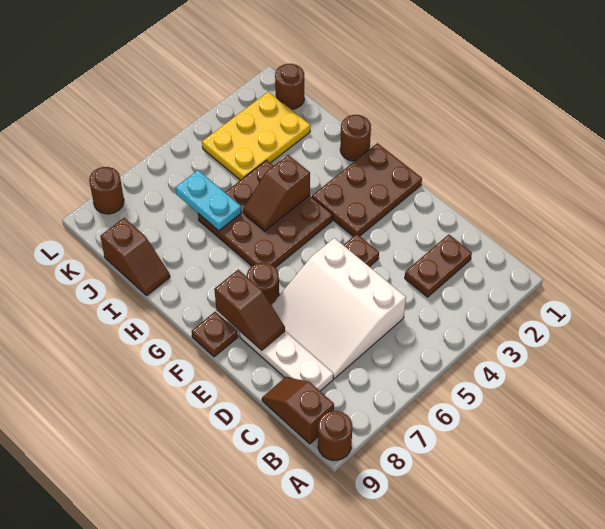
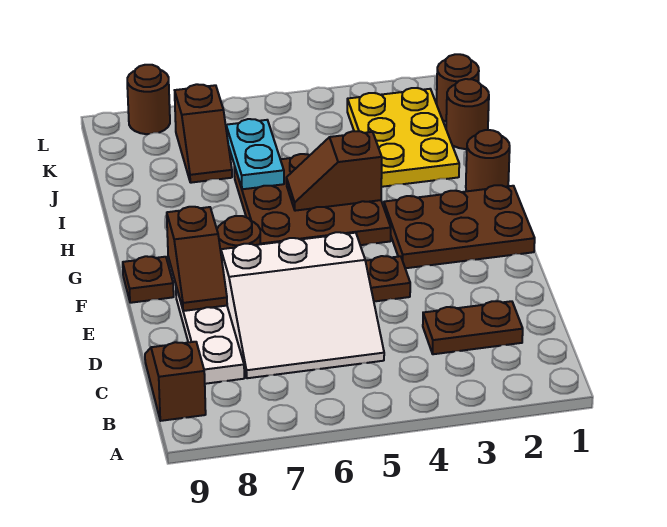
brown round brick A9 level 1 -> brown round brick J1 level 1
white slope C5:E7 level 1 top 5 -> white slope C5:E7 level 1 top E
brown slope I9:J9 level 1 top J -> brown slope J7:K7 level 1 top K
yellow plate J2:K4 level 1 -> yellow plate I2:K3 level 1

